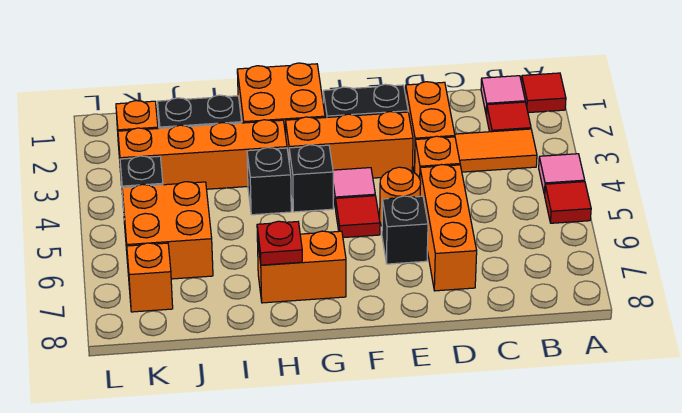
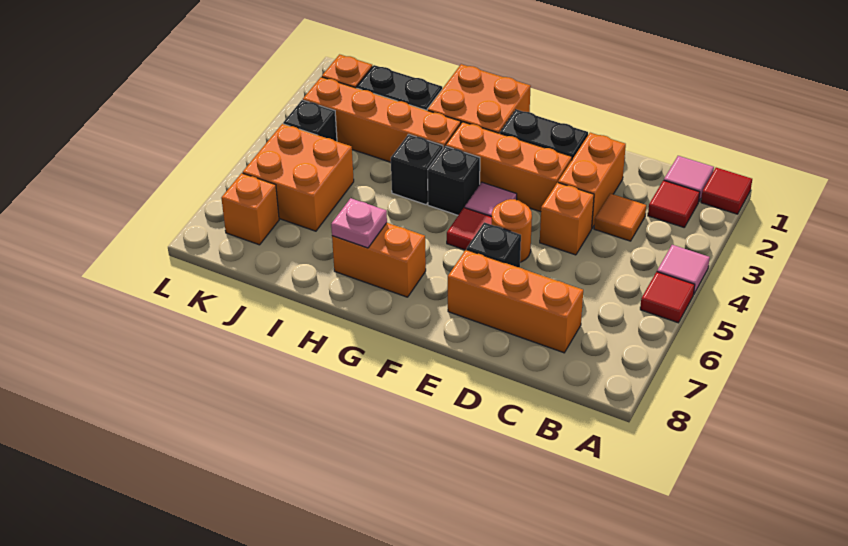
orange tile B3:C3 level 1 -> orange tile C3 level 1
orange brick D5:D7 level 1 -> orange brick C7:E7 level 1
red plate H7 level 2 -> pink plate H7 level 2

